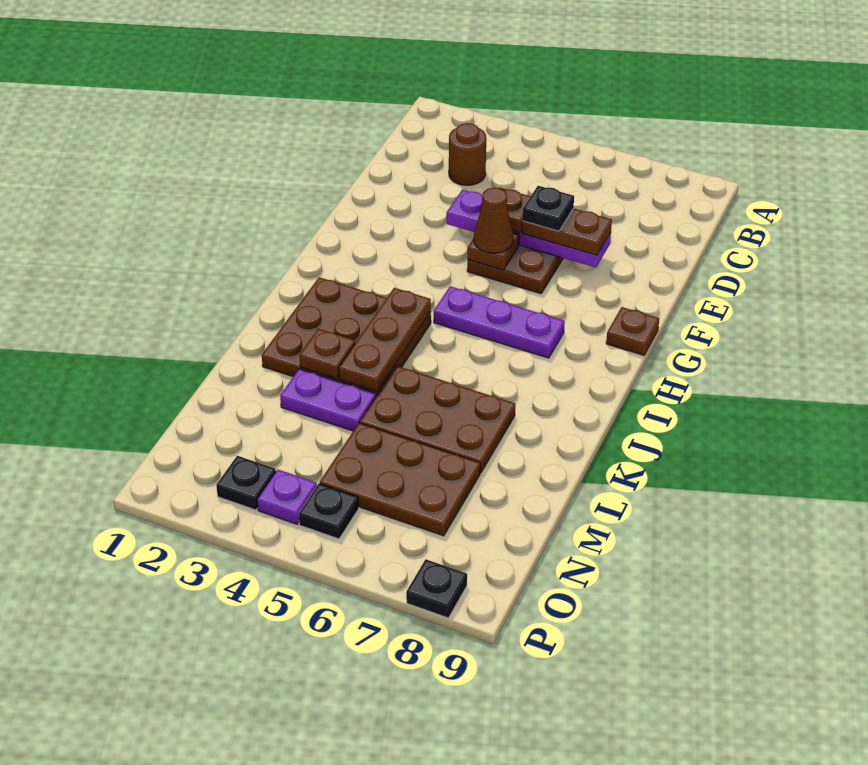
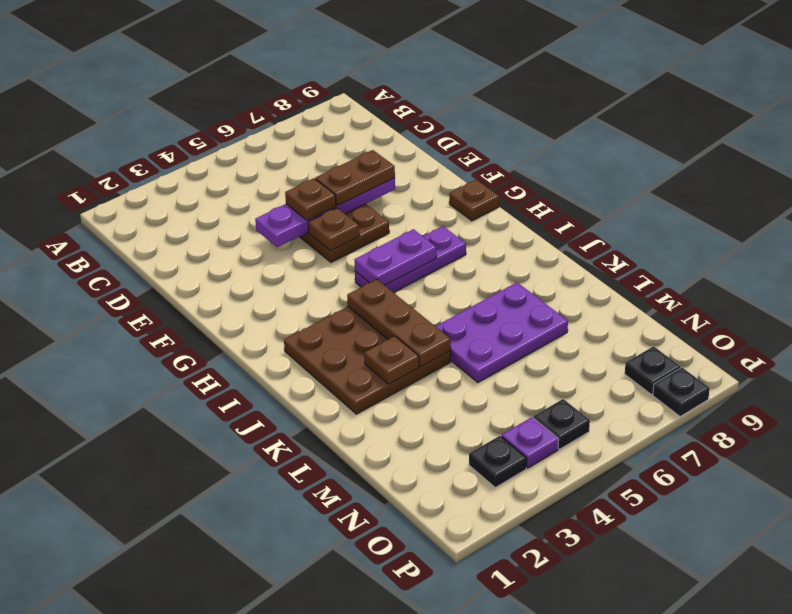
brown round brick C3 level 1 -> none
black plate E6 level 4 -> black plate O8 level 1
brown cone F5 level 3 -> none
brown plate K5:L7 level 1 -> purple plate K5:L7 level 1
purple plate L3:L4 level 1 -> purple plate H5:H6 level 2
brown plate M5:N7 level 1 -> none

